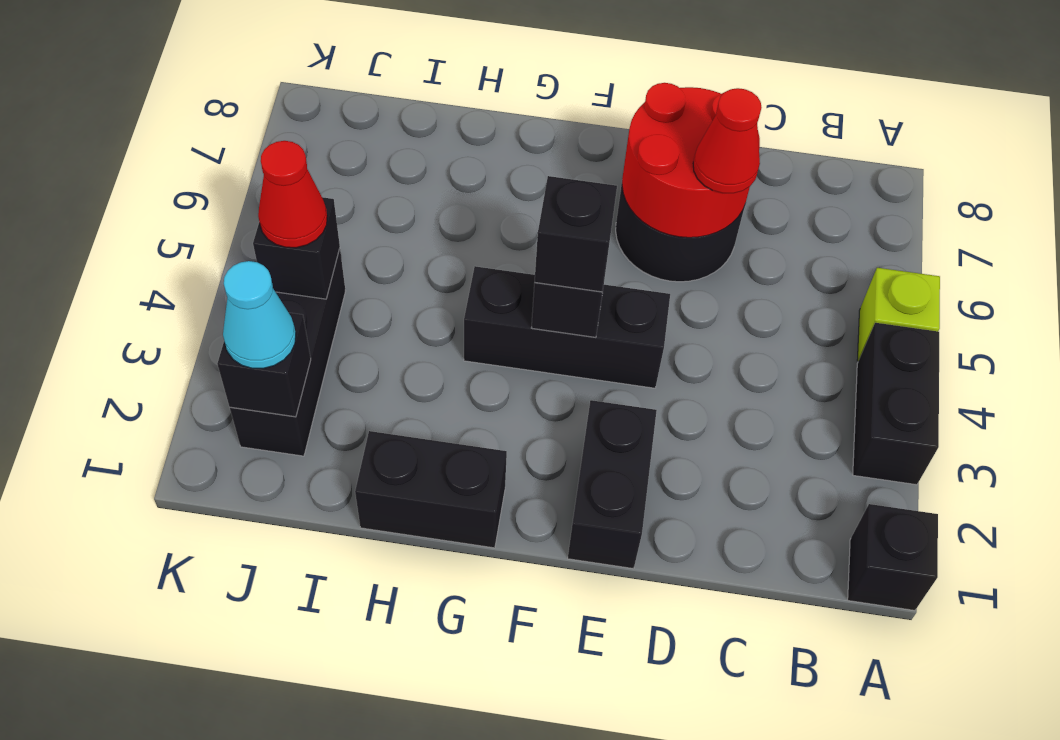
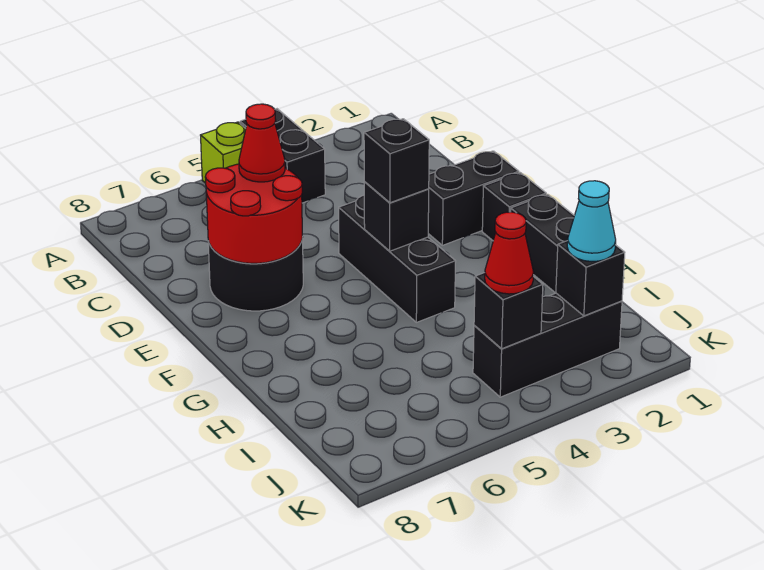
black brick A1 level 1 -> black brick F1 level 1
black brick A3:A4 level 1 -> black brick A4:B4 level 1

